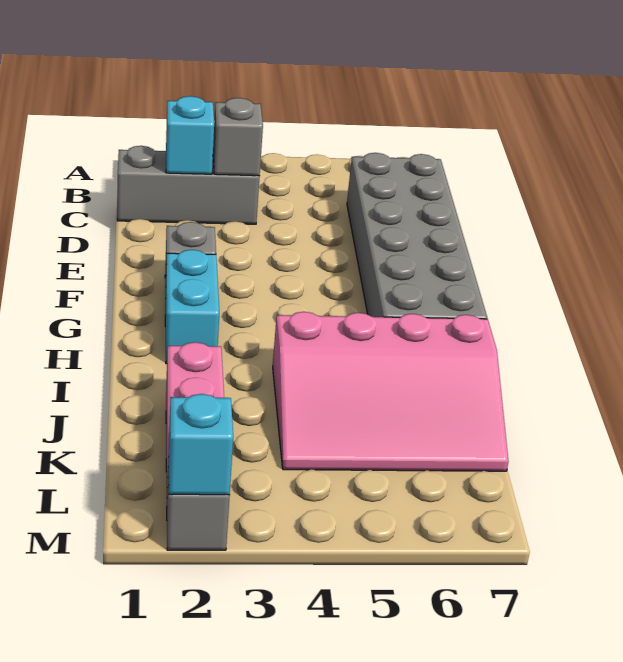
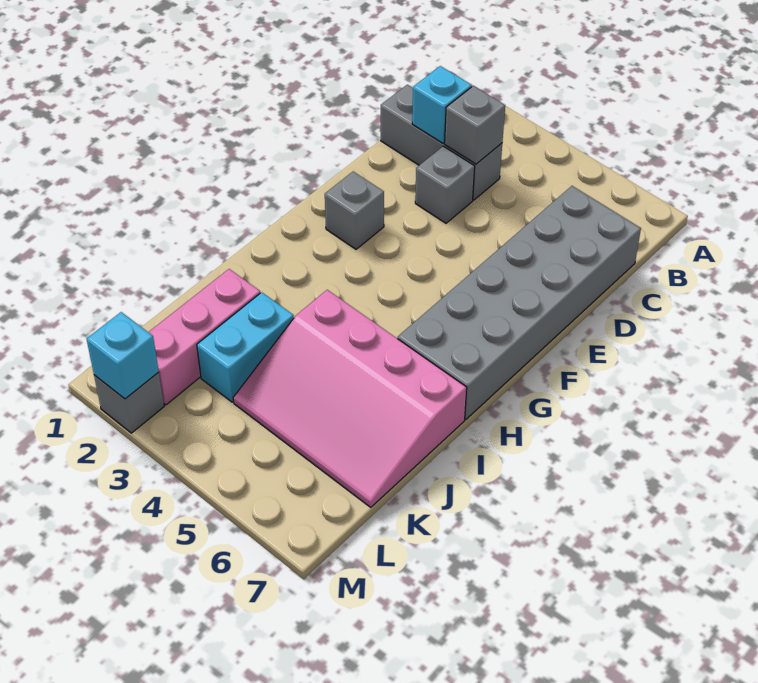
none -> grey brick D3 level 1
cyan brick G2:H2 level 1 -> cyan brick J3:K3 level 1

